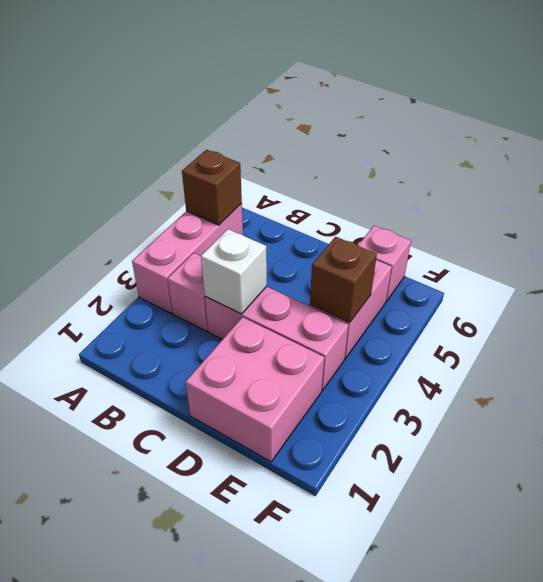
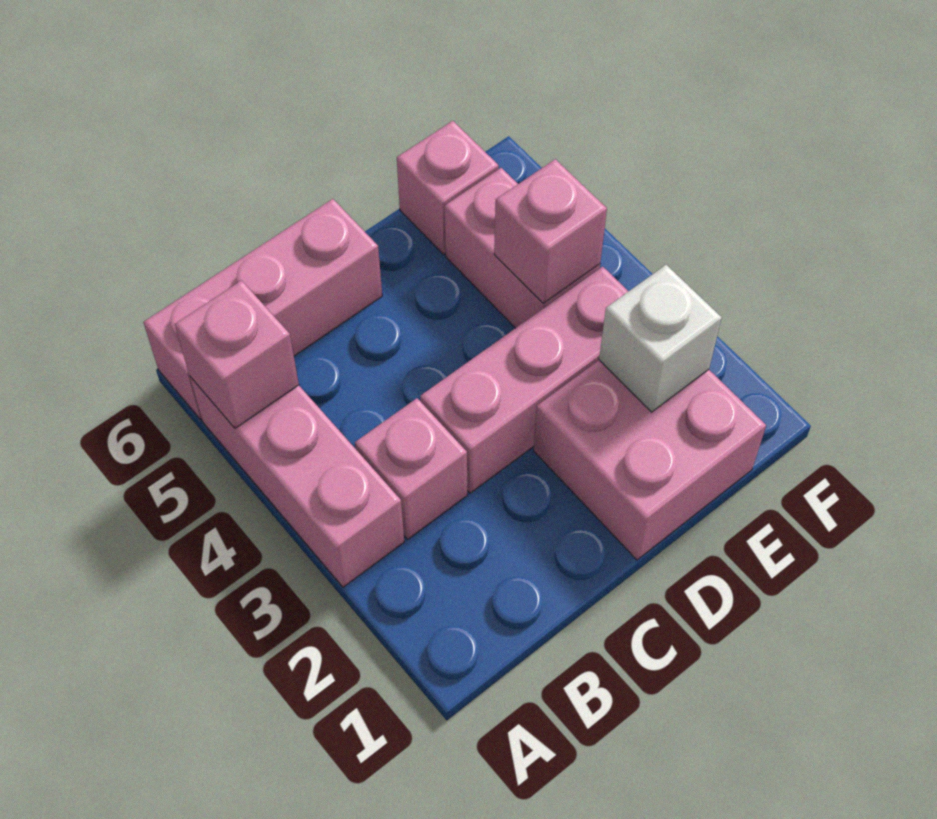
brown brick A5 level 2 -> pink brick A5 level 2
none -> pink brick A6:C6 level 1
white brick C3 level 2 -> white brick E2 level 2
brown brick E4 level 2 -> pink brick E4 level 2

